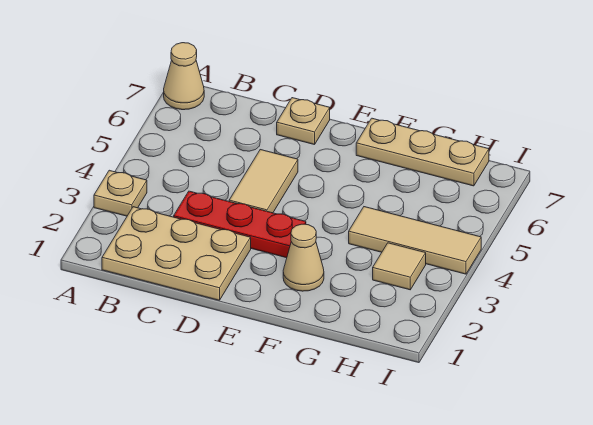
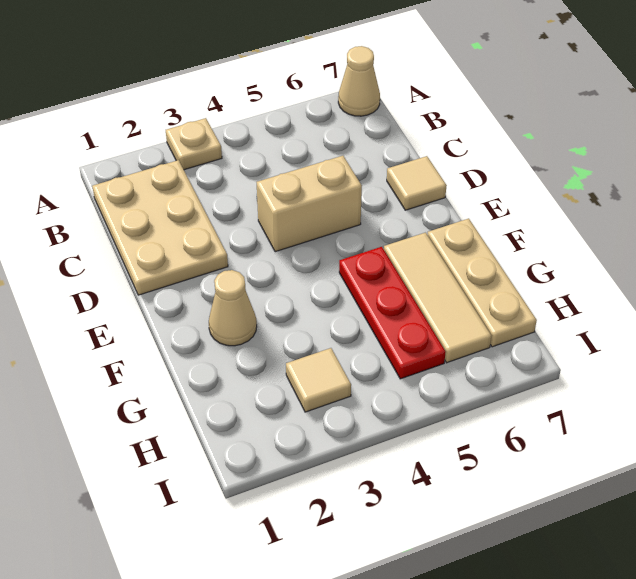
red plate C3:E3 level 1 -> red plate F5:H5 level 1
tan tile D4:D5 level 1 -> tan brick D4:D5 level 1
tan plate D7 level 1 -> tan tile D7 level 1
tan tile G4:I4 level 1 -> tan tile F6:H6 level 1

